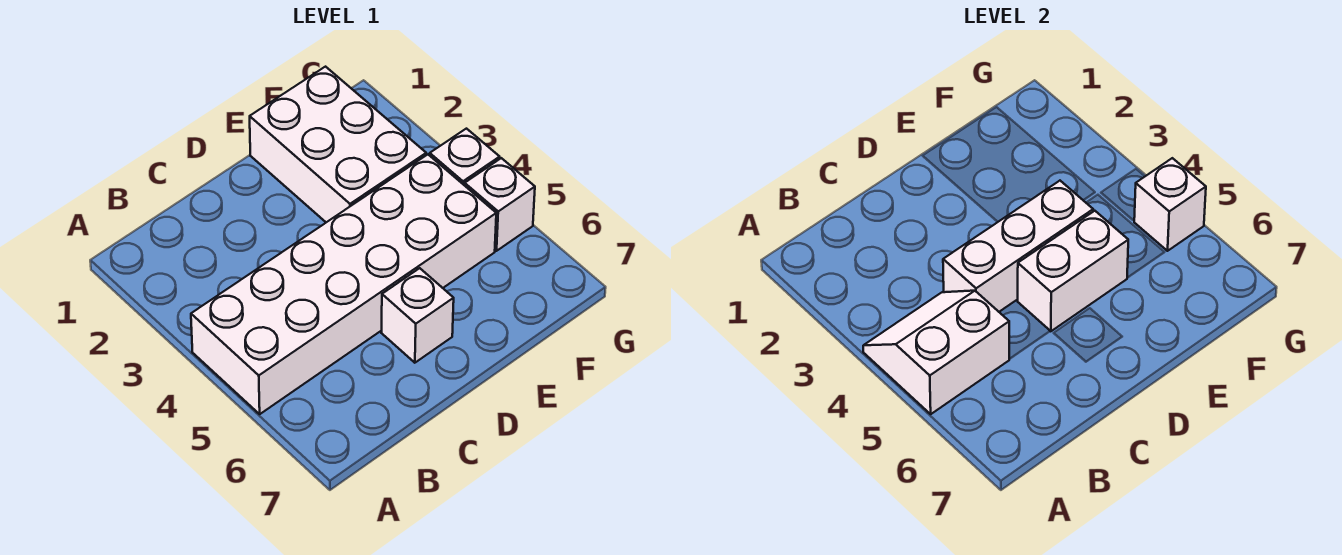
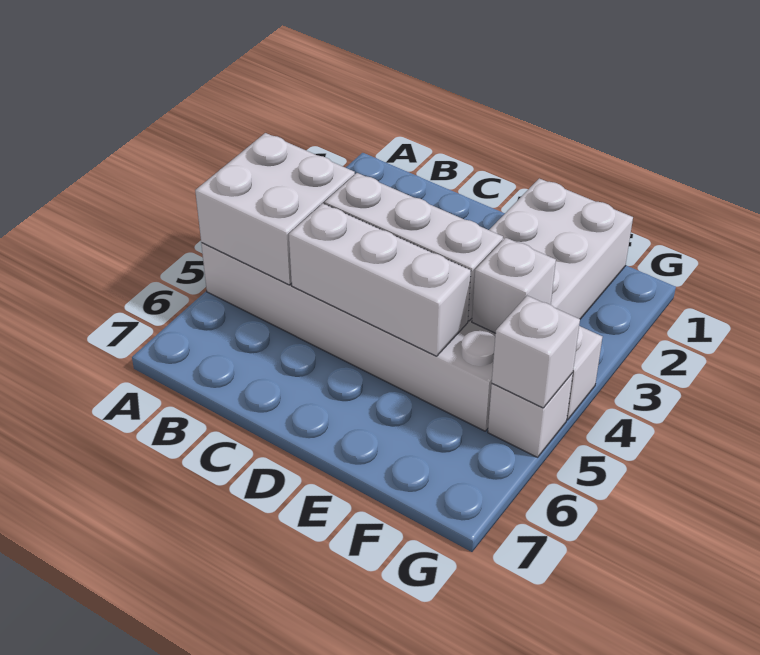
white slope A4:B5 level 2 top 5 -> white brick A4:B5 level 2
white brick D5:E5 level 2 -> white brick C5:E5 level 2
white brick D6 level 1 -> white brick F4 level 2

